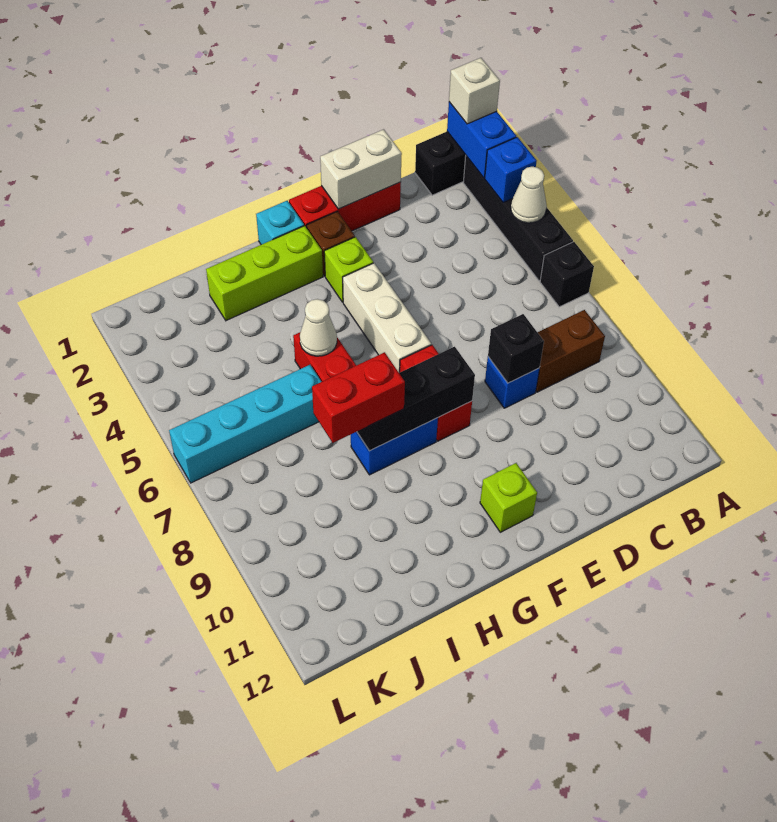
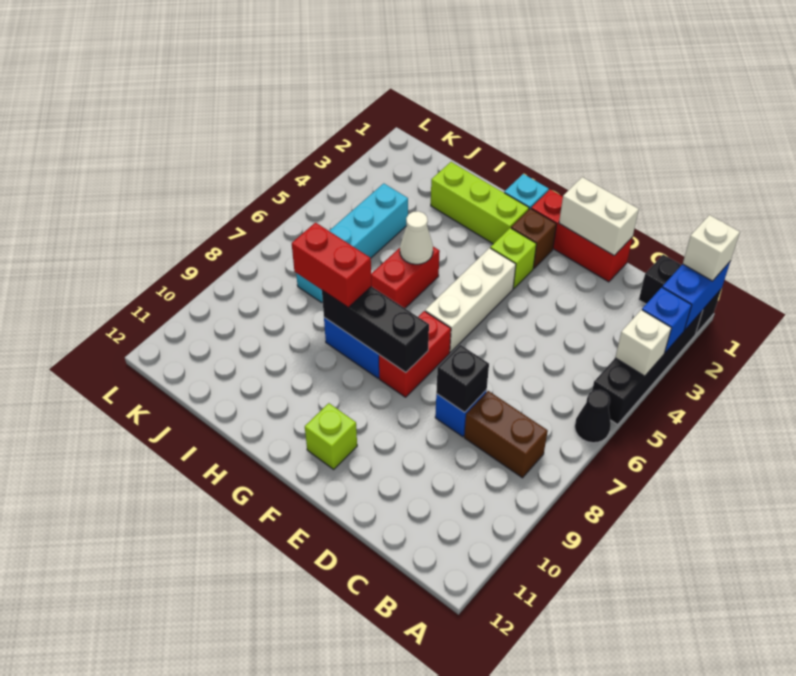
white cone A4 level 2 -> white brick A4 level 2
black brick A6 level 1 -> black cone A6 level 1
cyan brick I6:L6 level 1 -> cyan brick J4:J7 level 1

